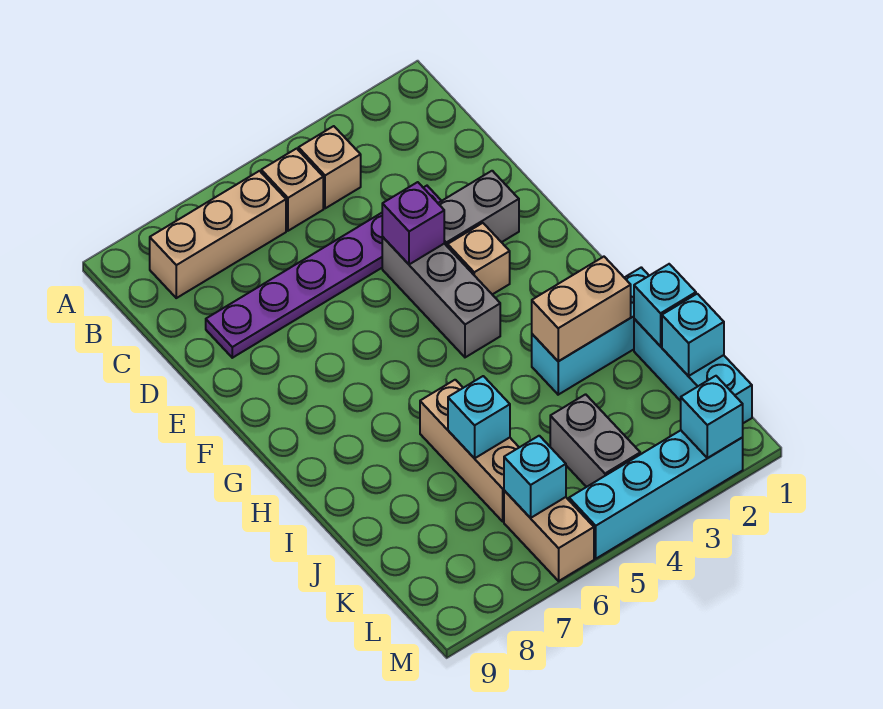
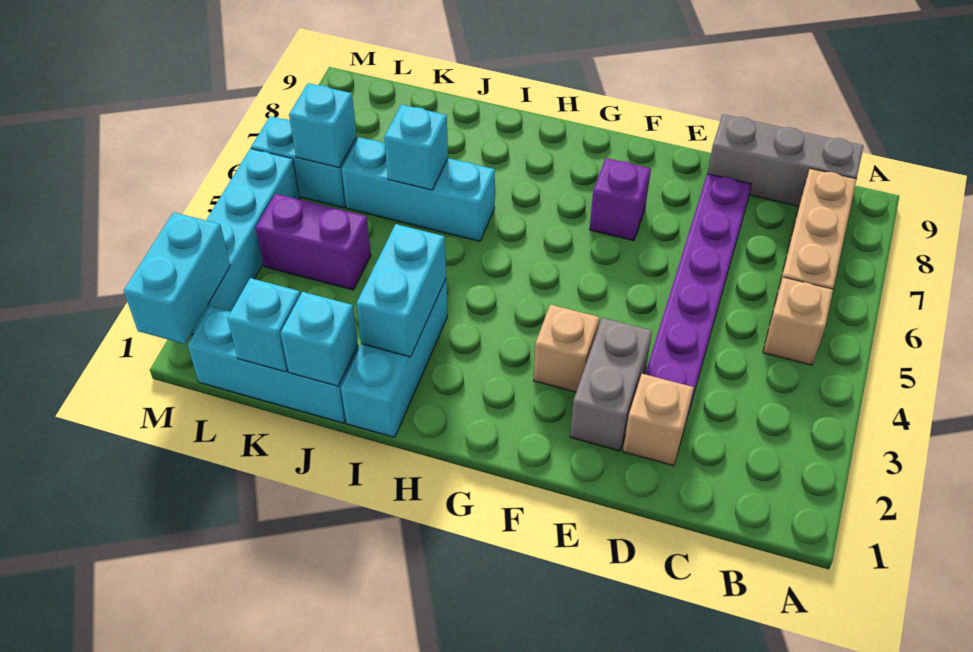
tan brick B4 level 1 -> tan brick D2 level 1
grey brick E4:G4 level 1 -> grey brick B9:D9 level 1
purple brick E4 level 2 -> purple brick F7 level 1
tan brick I2:I3 level 2 -> cyan brick I2:I3 level 2
tan brick I6:K6 level 1 -> cyan brick I6:K6 level 1
grey brick K4:L4 level 1 -> purple brick K4:L4 level 1
tan brick L6:M6 level 1 -> cyan brick L6:M6 level 1
cyan brick M2 level 2 -> cyan brick M1:M2 level 2

